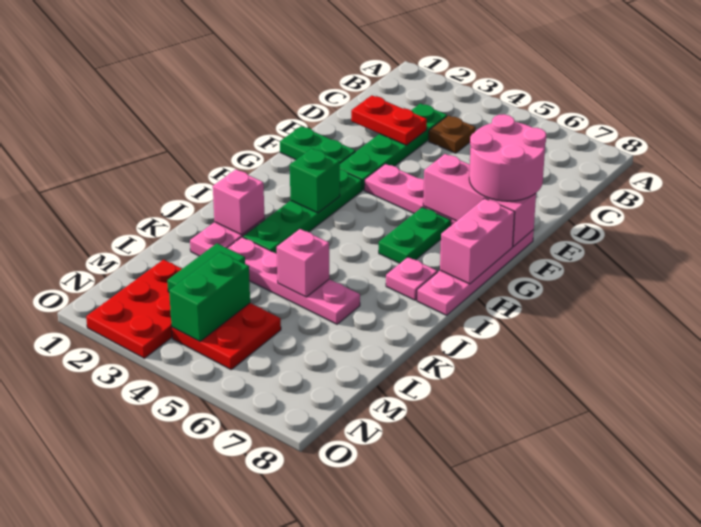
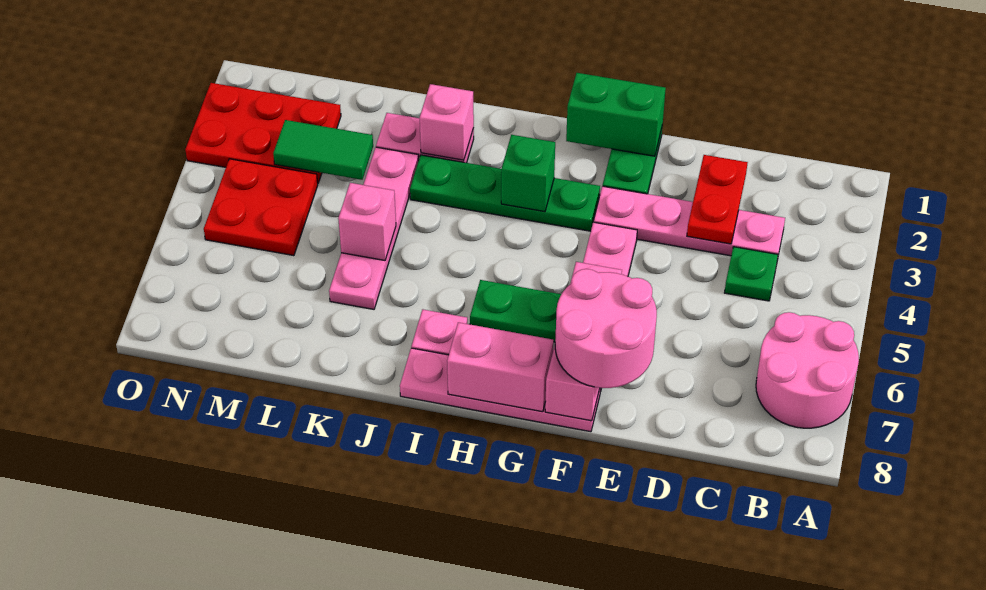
none -> pink round brick A6:B7 level 1
green plate C3:F3 level 1 -> pink plate C3:F3 level 1
brown plate C4 level 1 -> green plate C4 level 1
green brick M4:N4 level 2 -> green brick F1:G1 level 2

